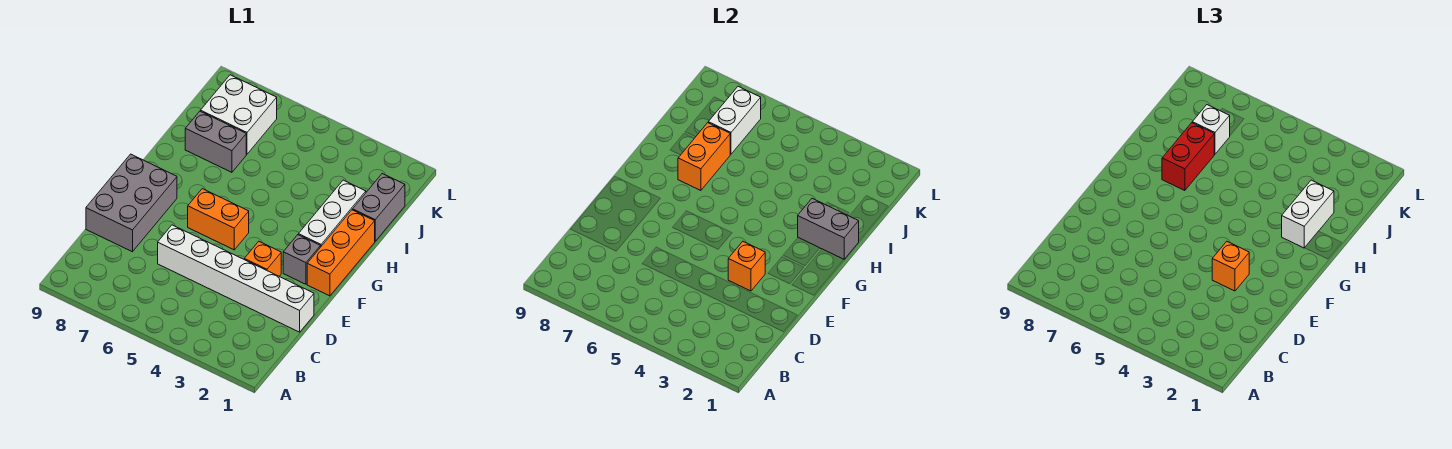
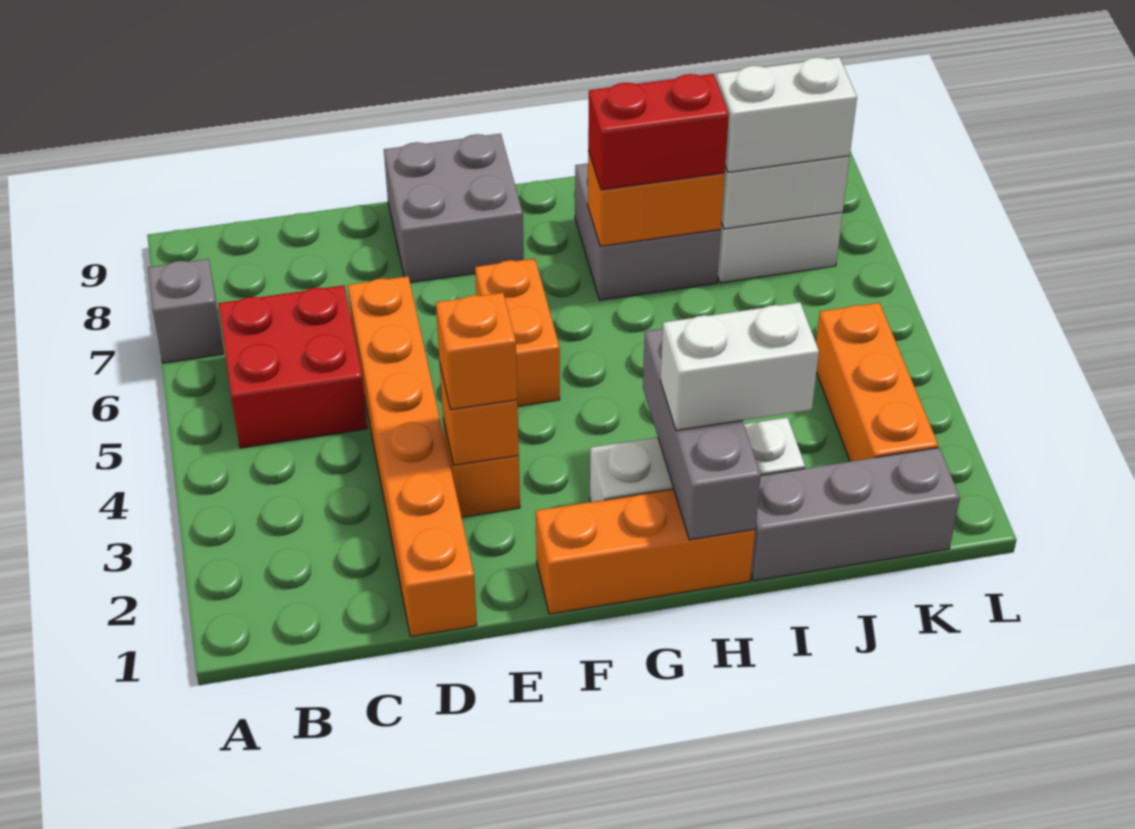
none -> red brick B5:C6 level 1
white brick D1:D6 level 1 -> orange brick D1:D6 level 1
grey brick D8:F9 level 1 -> grey brick E8:F9 level 1
grey brick F2 level 1 -> grey brick A7 level 1
grey brick H1:H2 level 2 -> grey brick H1:H3 level 2
grey brick I1:J1 level 1 -> grey brick I1:K1 level 1
grey brick I7:I8 level 1 -> grey brick H7:I8 level 1
white brick J7 level 3 -> white brick J7:K7 level 3
none -> orange brick K2:K4 level 1

